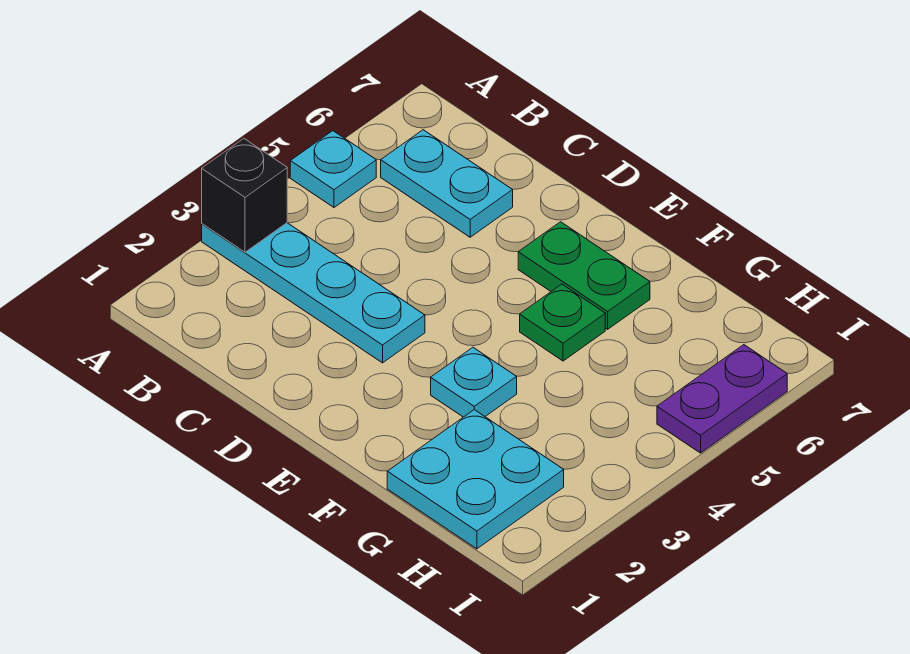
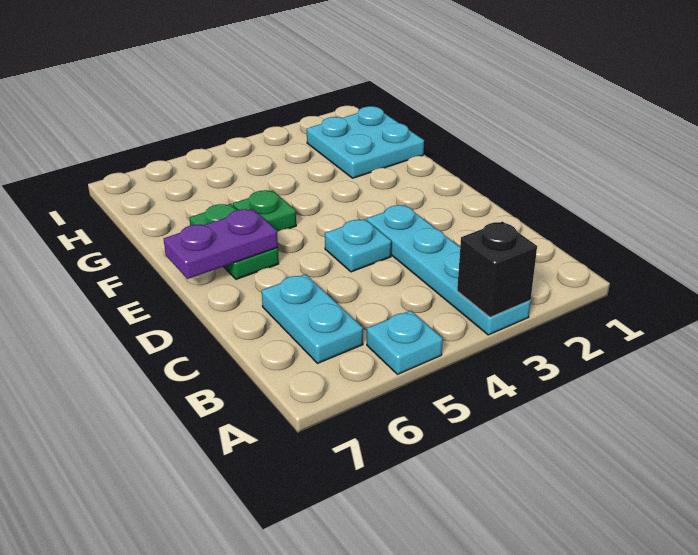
cyan plate F3 level 1 -> cyan plate D4 level 1
purple plate I5:I6 level 1 -> purple plate E6:E7 level 2

